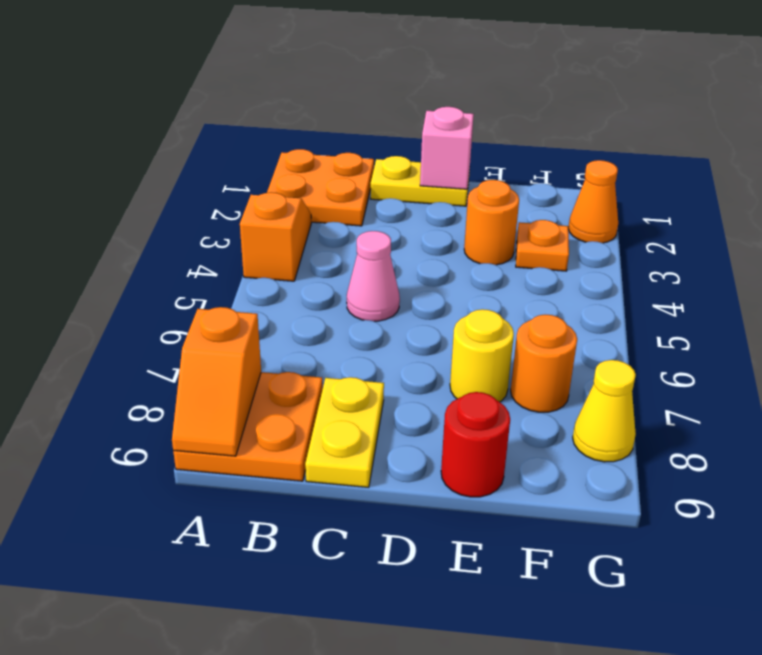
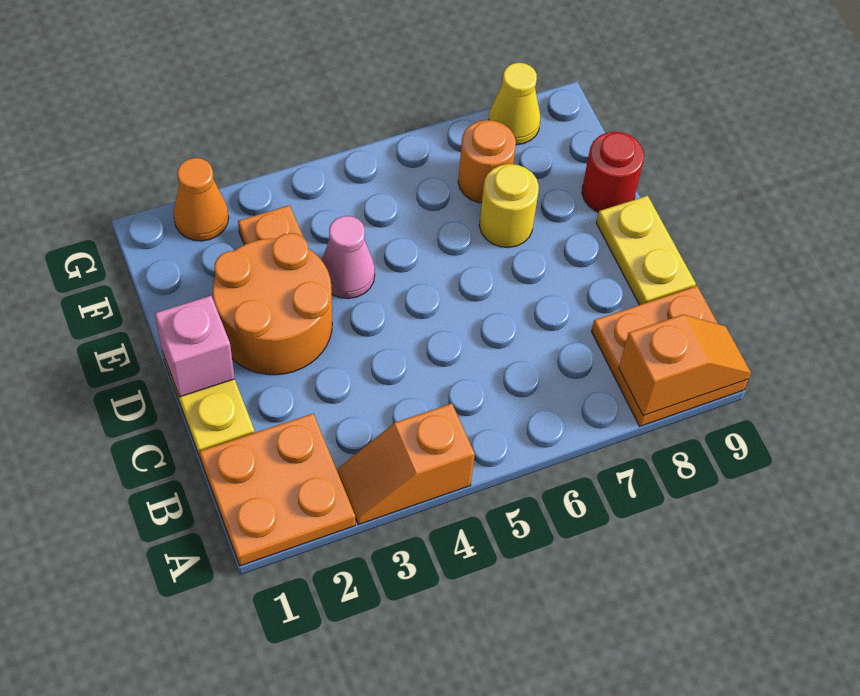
pink cone C5 level 1 -> pink cone E4 level 1
yellow plate C8:C9 level 1 -> yellow plate C9:D9 level 1
orange round brick E3 level 1 -> orange round brick D2:E3 level 1

